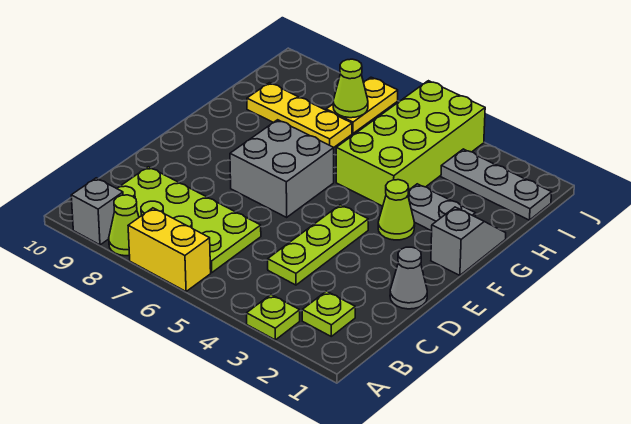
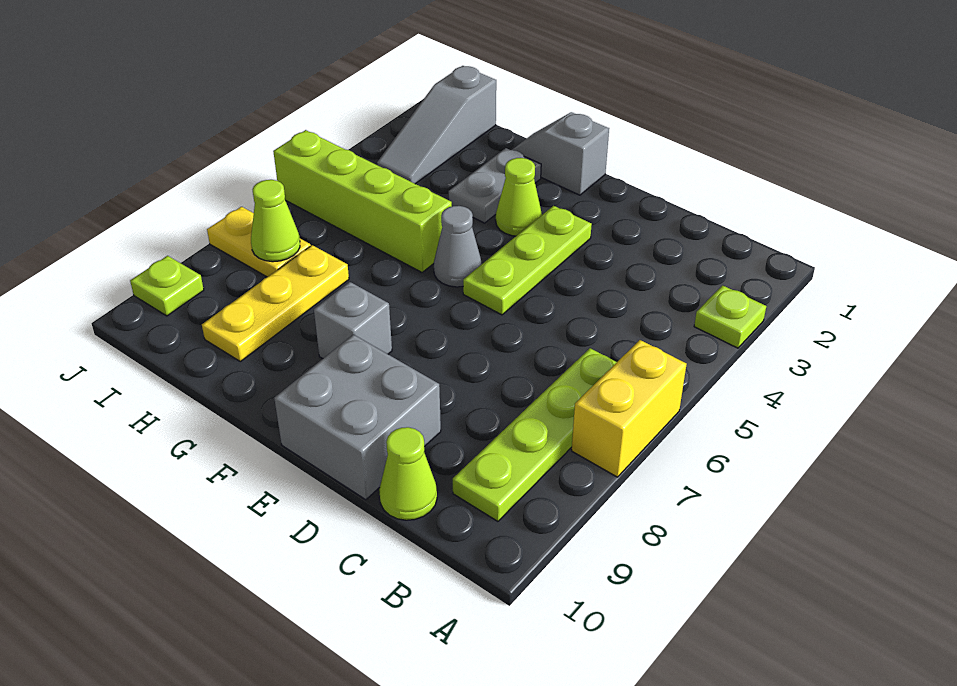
lime cone A8 level 1 -> lime cone C10 level 1
grey brick A9 level 1 -> grey brick F8 level 1
lime plate B2 level 1 -> lime plate J9 level 1
lime plate B6:C9 level 1 -> lime plate B6:B9 level 1
lime plate C4:E4 level 1 -> lime plate E3:E5 level 1
grey cone D1 level 1 -> grey cone F5 level 1
grey brick E6:F7 level 1 -> grey brick D9:E10 level 1
lime brick G4:J5 level 1 -> lime brick G5:J5 level 1
grey plate I1:I3 level 1 -> grey slope I1:I3 level 1 top 1

